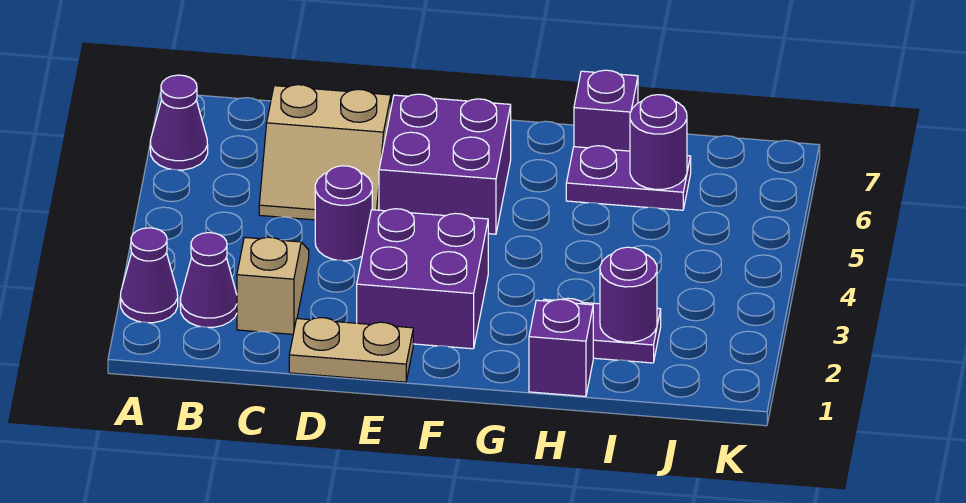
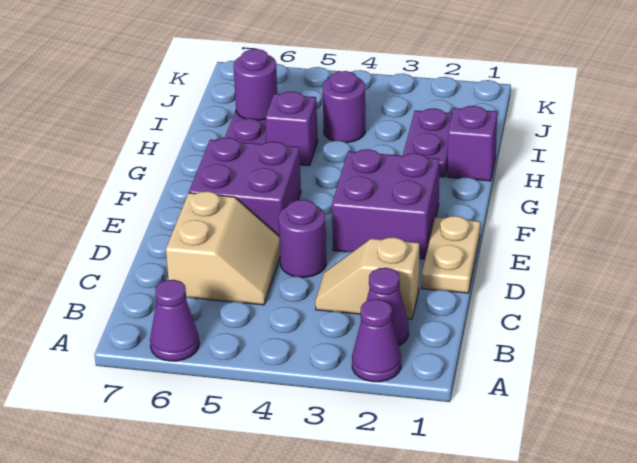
purple brick H7 level 1 -> purple brick H5 level 1
purple round brick I2 level 2 -> purple round brick I4 level 1

